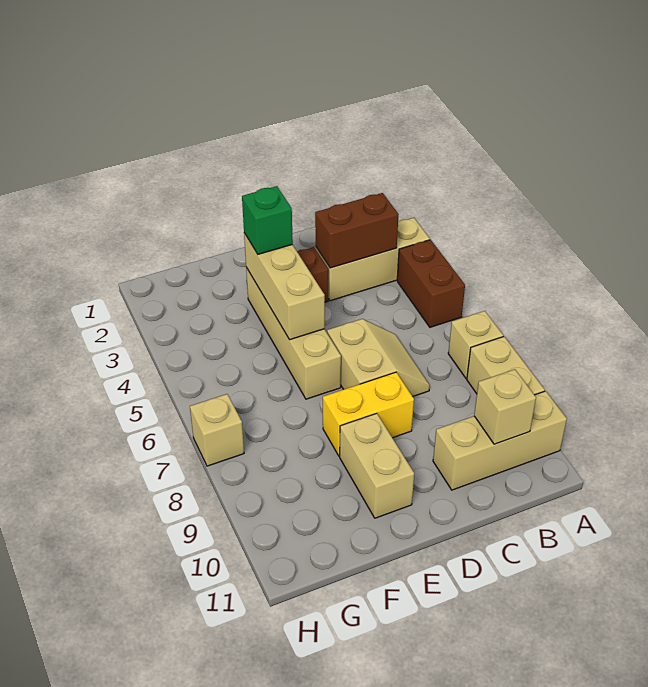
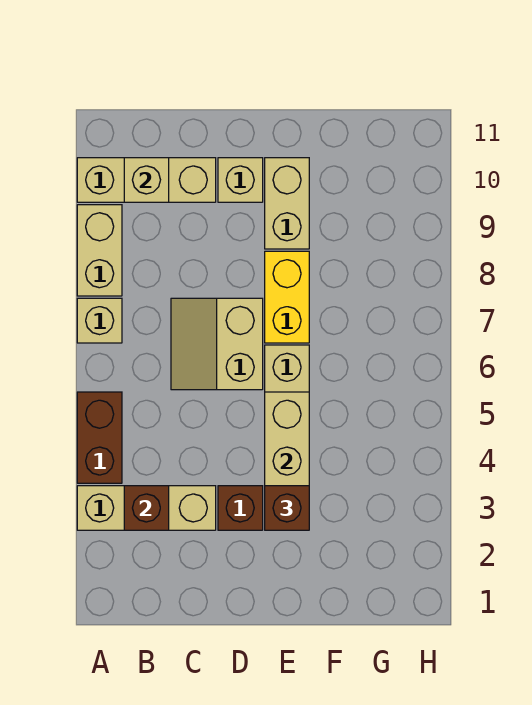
brown brick B3:C3 level 2 -> brown brick B3 level 2
yellow brick D8:E8 level 1 -> yellow brick E7:E8 level 1
green brick E3 level 3 -> brown brick E3 level 3
tan brick H7 level 1 -> tan brick D10 level 1

